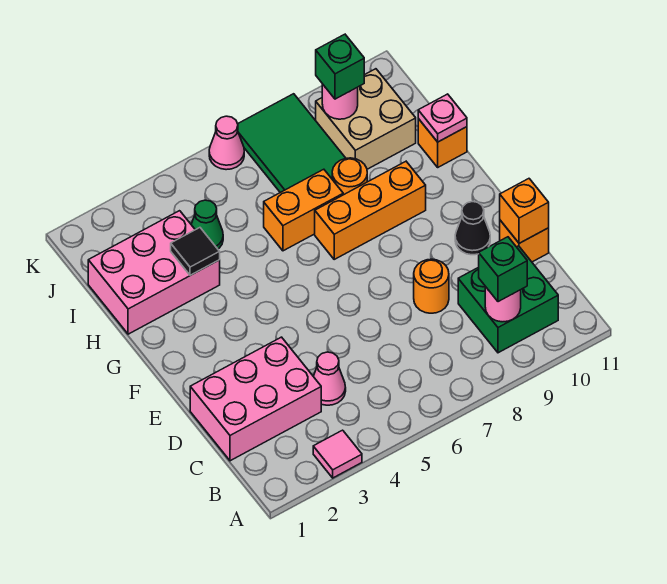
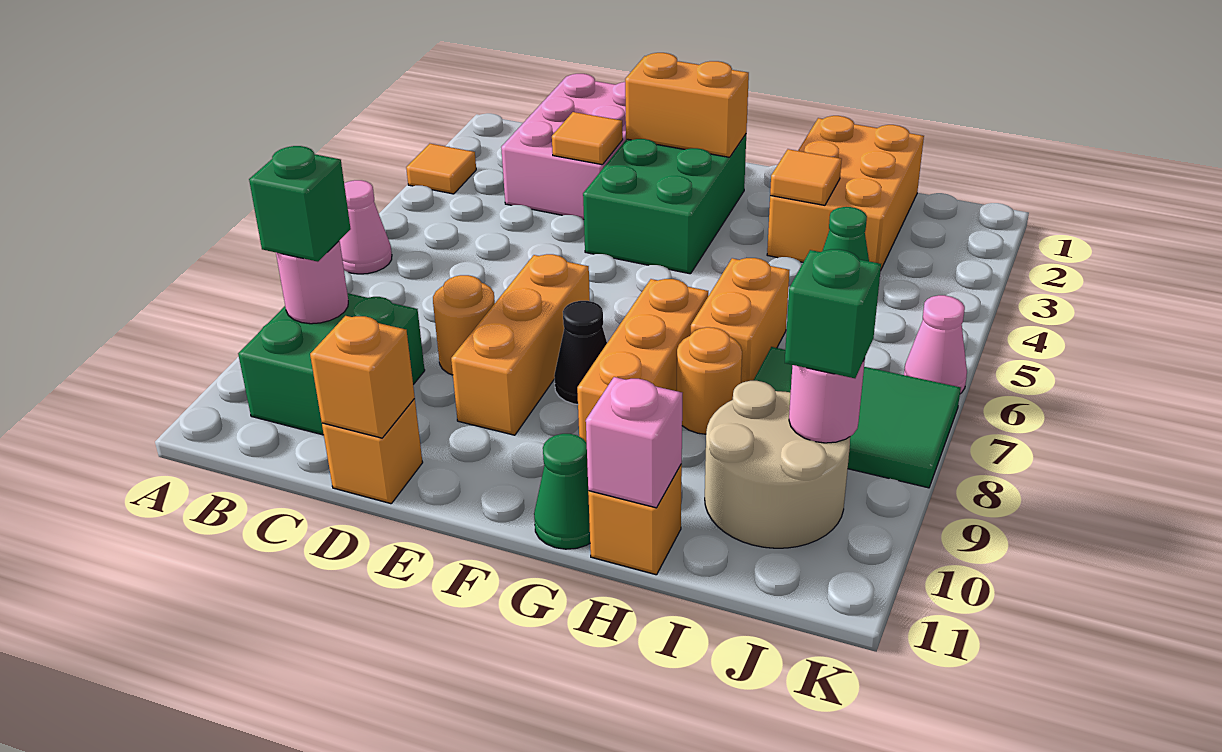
pink tile A3 level 1 -> orange tile A3 level 1
pink cone C4 level 1 -> pink cone A6 level 1
none -> orange tile D3 level 2
none -> green brick E2:F4 level 1
none -> orange brick E2:F2 level 2
none -> orange brick E7:E9 level 1
black cone E10 level 1 -> black cone F8 level 1
none -> green cone G11 level 1
pink brick H1:I3 level 1 -> orange brick H1:I3 level 1
black tile H3 level 2 -> orange tile H3 level 2
pink plate H11 level 2 -> pink brick H11 level 2
tan brick I9:J10 level 1 -> tan round brick I9:J10 level 1

